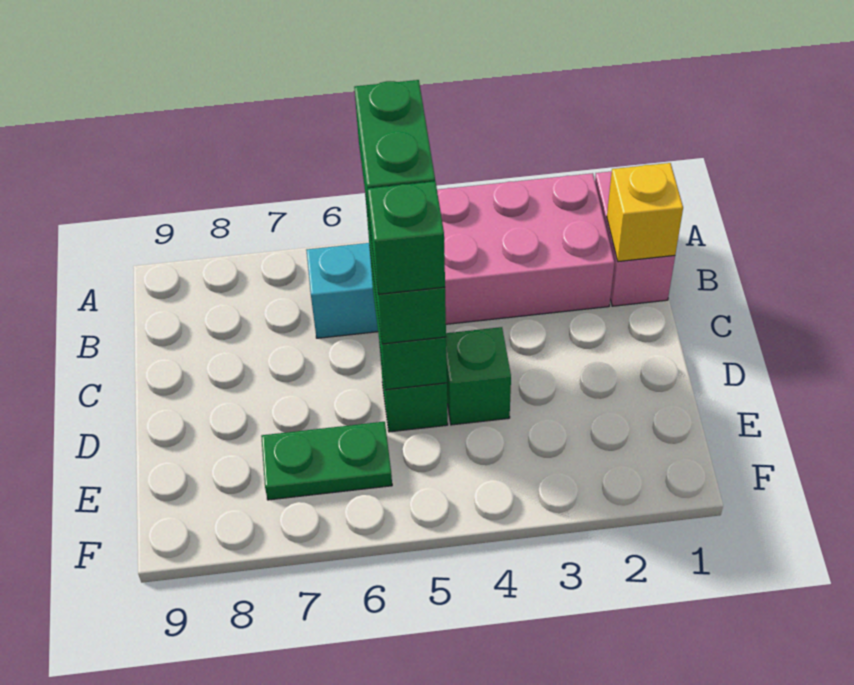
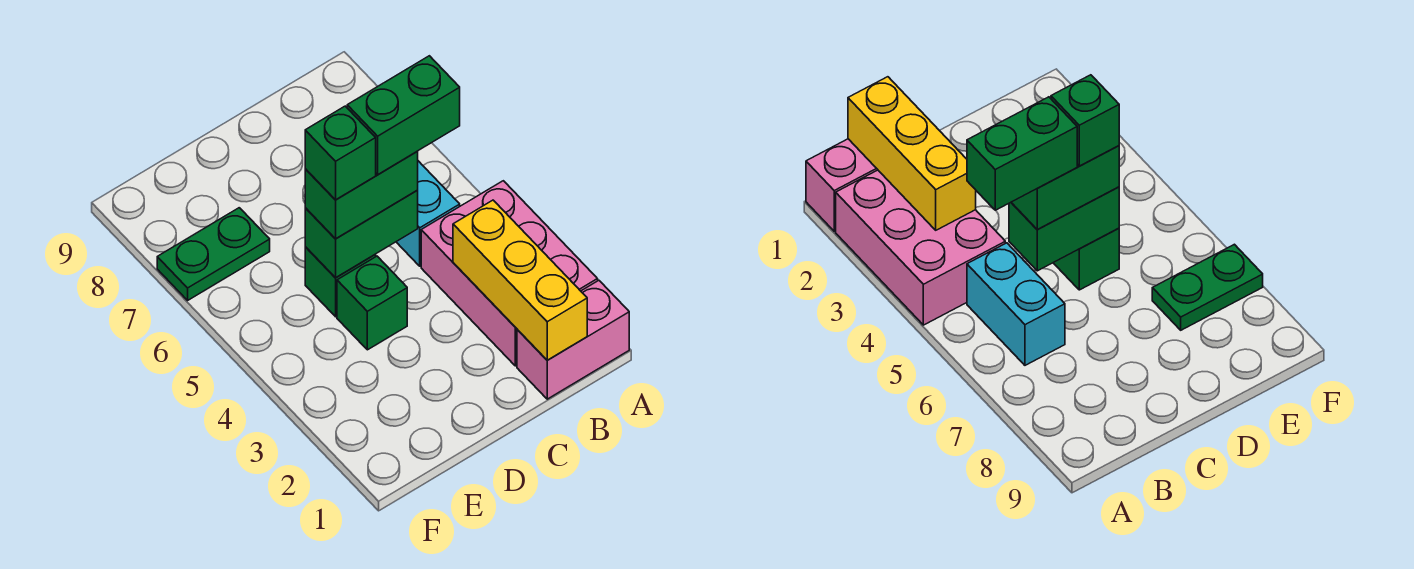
yellow brick B1 level 2 -> yellow brick B1:B3 level 2
green plate E6:E7 level 1 -> green plate E7:F7 level 1

